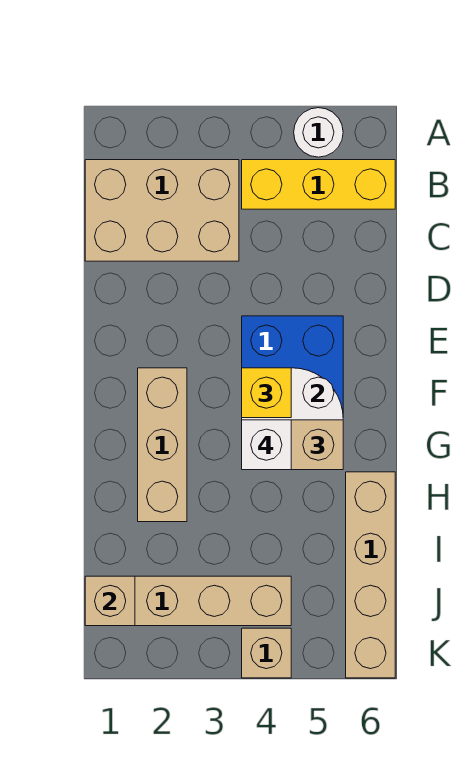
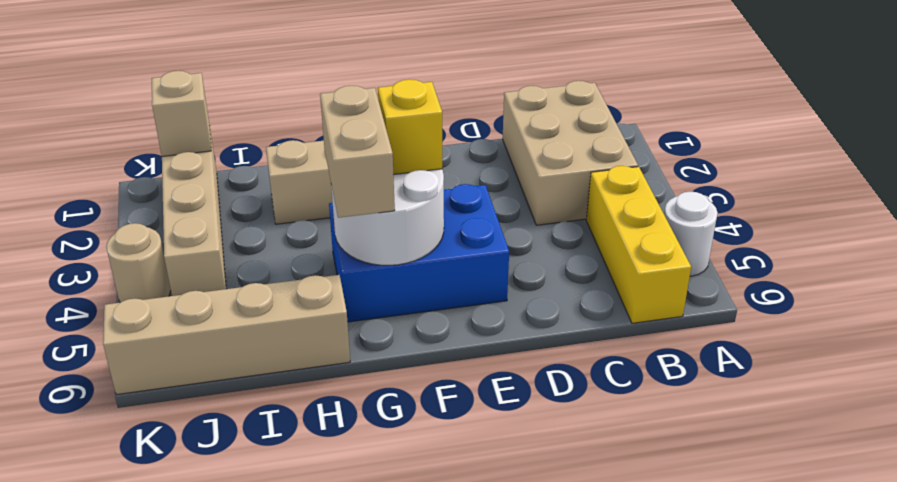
white brick G4 level 4 -> none
tan brick K4 level 1 -> tan round brick K4 level 1

